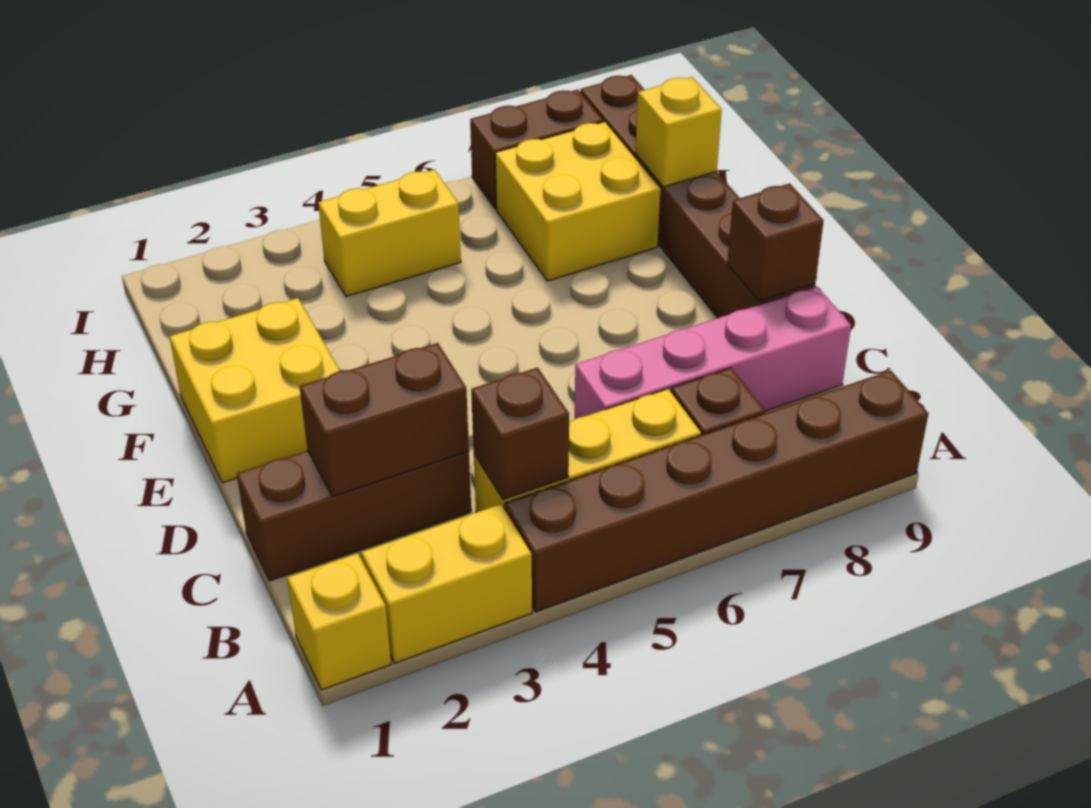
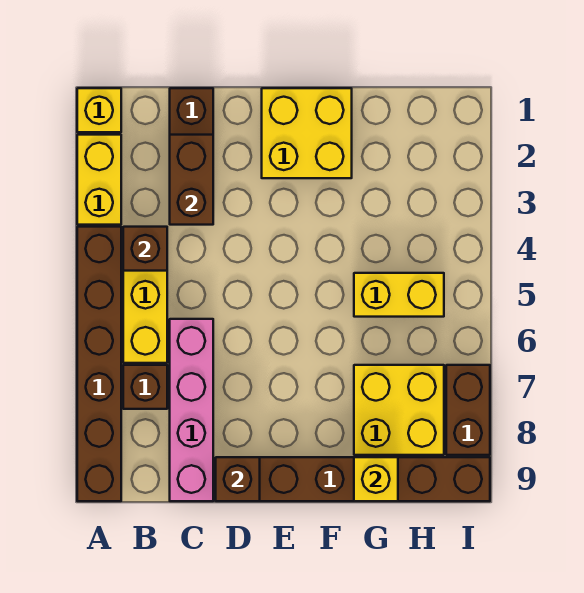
yellow brick H4:H5 level 1 -> yellow brick G5:H5 level 1

